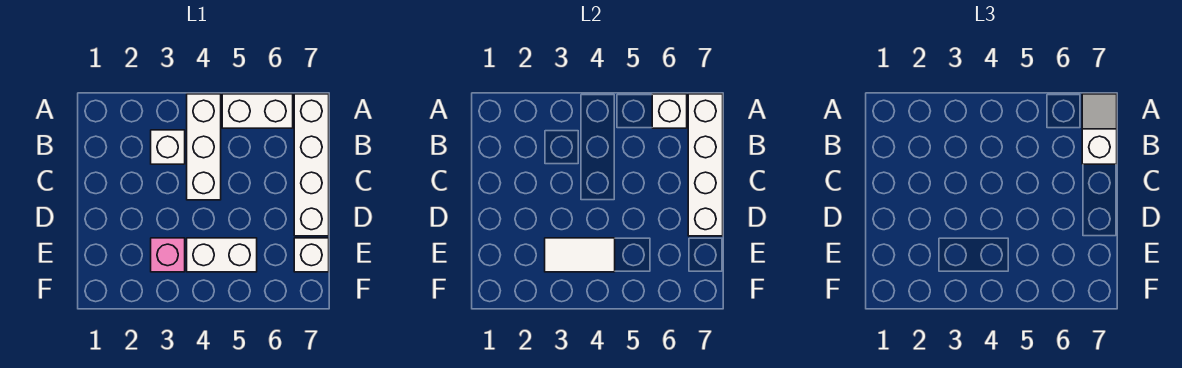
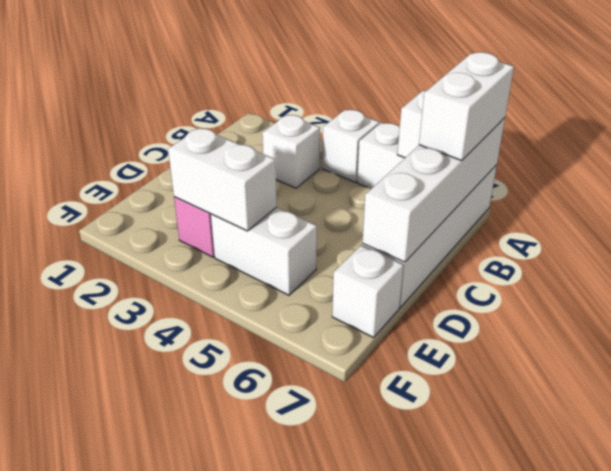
white brick A4:C4 level 1 -> white brick A4 level 1
white slope A7:B7 level 3 top B -> white brick A7:B7 level 3
white tile E3:E4 level 2 -> white brick E3:E4 level 2

